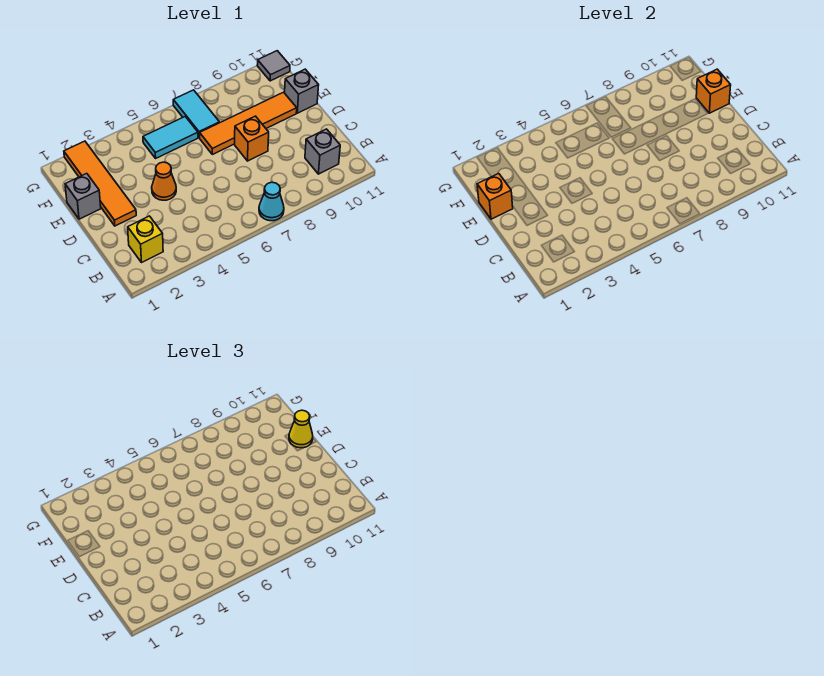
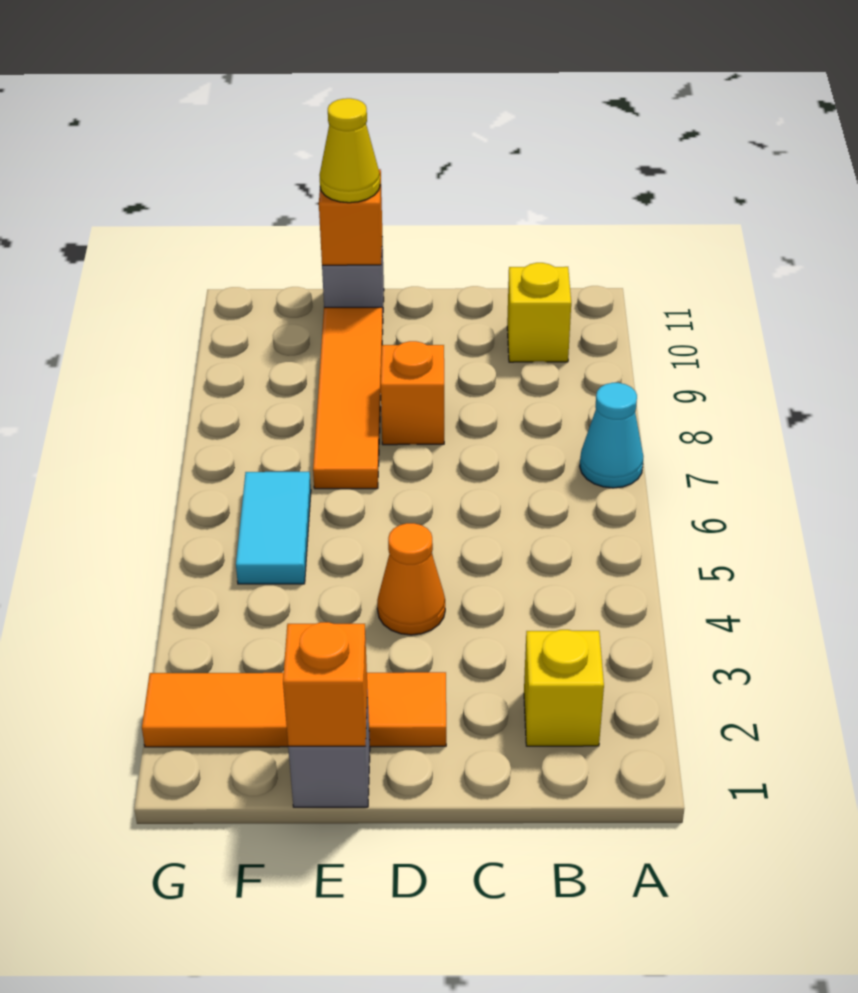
grey brick B10 level 1 -> yellow brick B10 level 1
cyan tile F7:G7 level 1 -> none
grey tile G11 level 1 -> none

